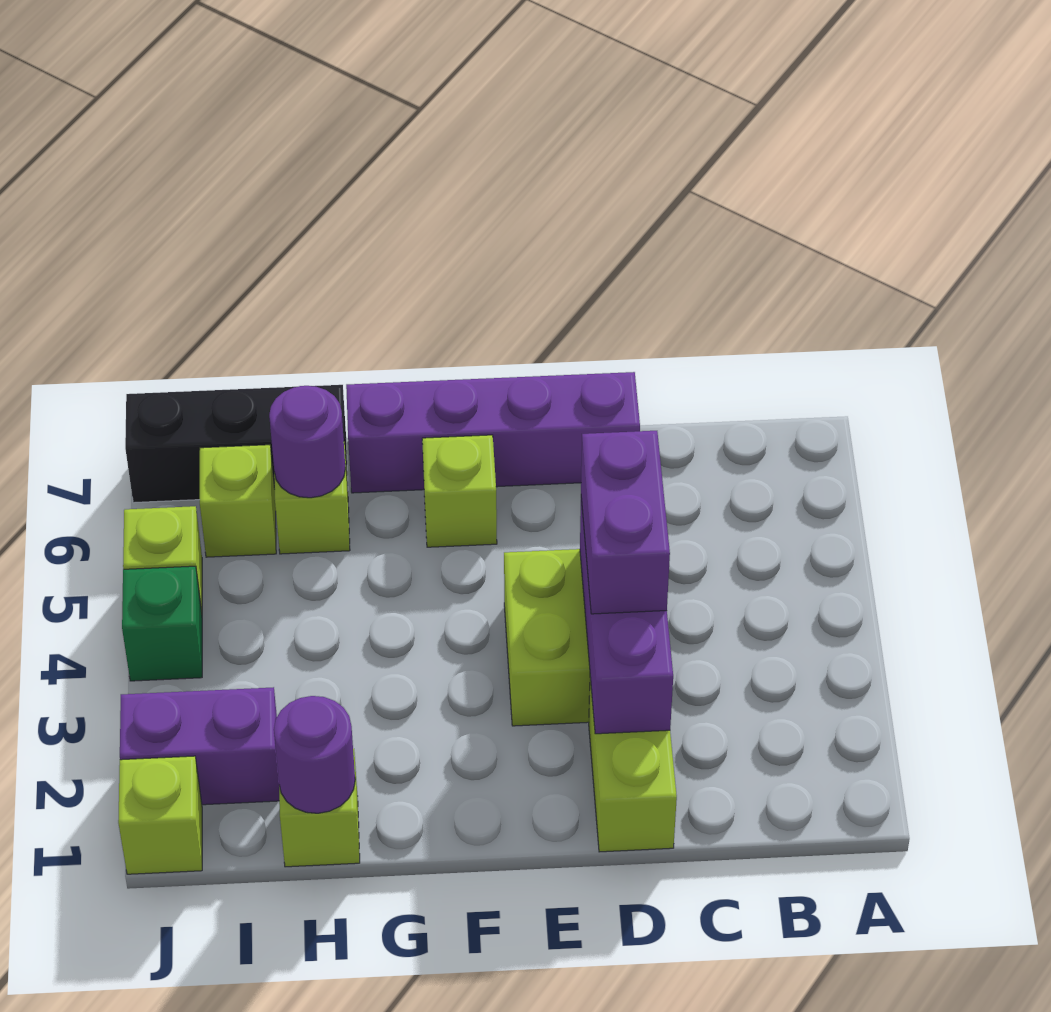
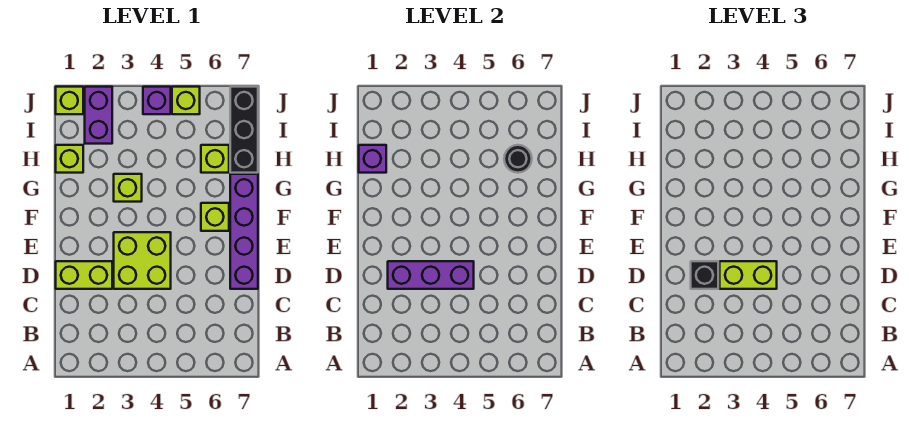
none -> black brick D2 level 3
purple brick D3:D4 level 3 -> lime brick D3:D4 level 3
purple round brick H1 level 2 -> purple brick H1 level 2
purple round brick H6 level 2 -> black round brick H6 level 2
lime brick I6 level 1 -> lime brick G3 level 1
green brick J4 level 1 -> purple brick J4 level 1

